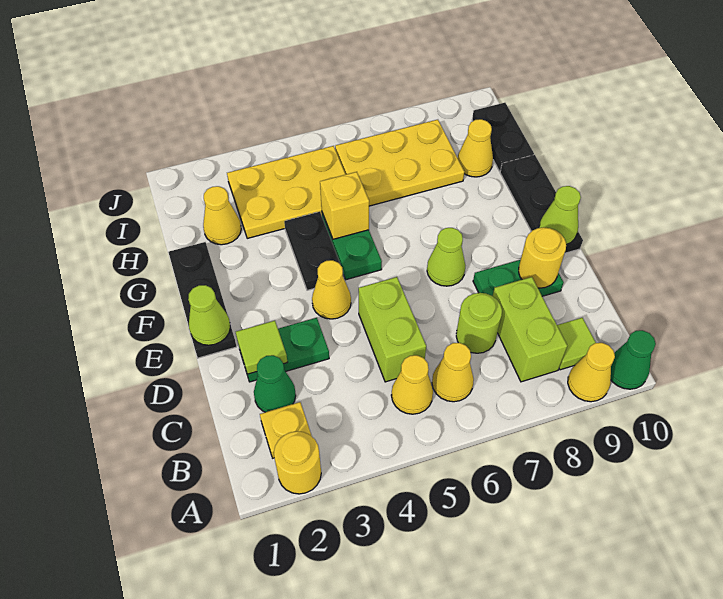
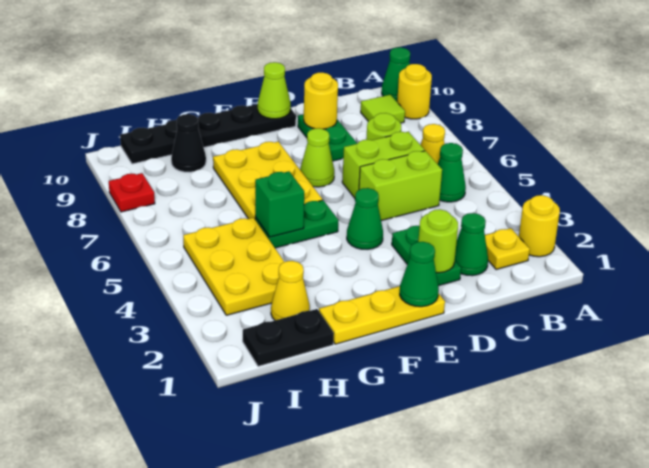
yellow cone A9 level 1 -> yellow round brick A9 level 1
yellow cone B5 level 1 -> green cone B5 level 1
lime brick B8:C8 level 1 -> lime brick C6:D6 level 1
lime tile D2 level 2 -> lime round brick D2 level 2
black plate E1:G1 level 1 -> yellow plate E1:G1 level 1
lime cone E1 level 2 -> green cone E1 level 2
yellow cone E4 level 1 -> green cone E4 level 1
black plate F4:G4 level 1 -> black plate H1:I1 level 1
yellow brick G5 level 2 -> green brick G5 level 2
yellow plate H6:I8 level 1 -> yellow plate F6:G8 level 1
yellow cone H9 level 1 -> black cone H9 level 1
none -> red plate J8 level 1

